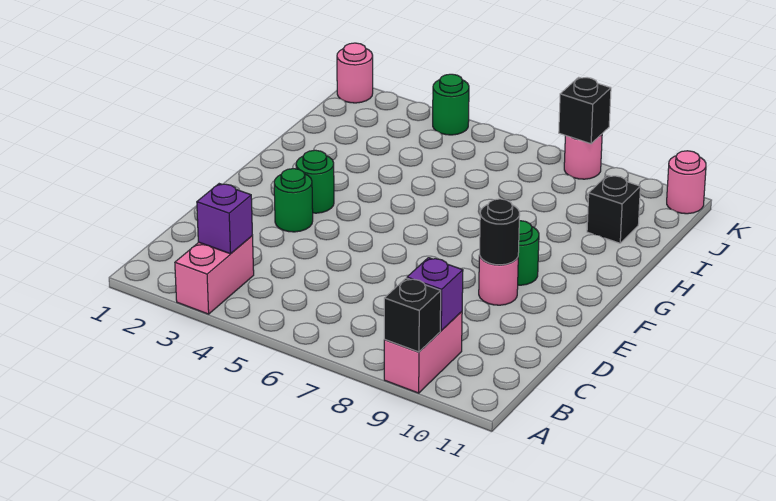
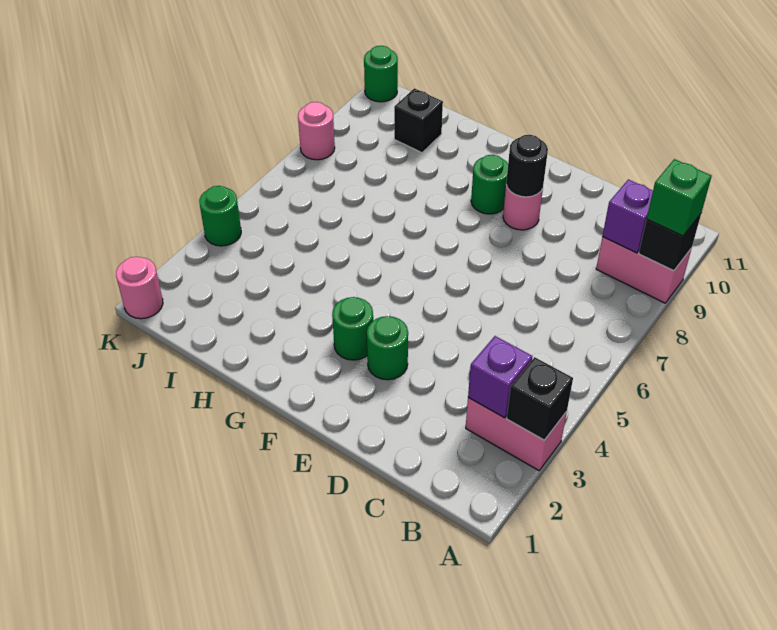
none -> green brick A9 level 3
black brick K8 level 2 -> black brick A3 level 2
pink round brick K11 level 1 -> green round brick K11 level 1

